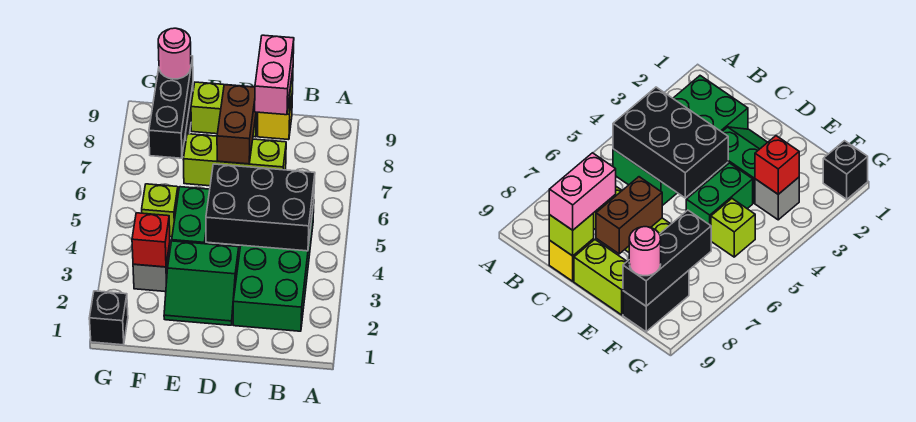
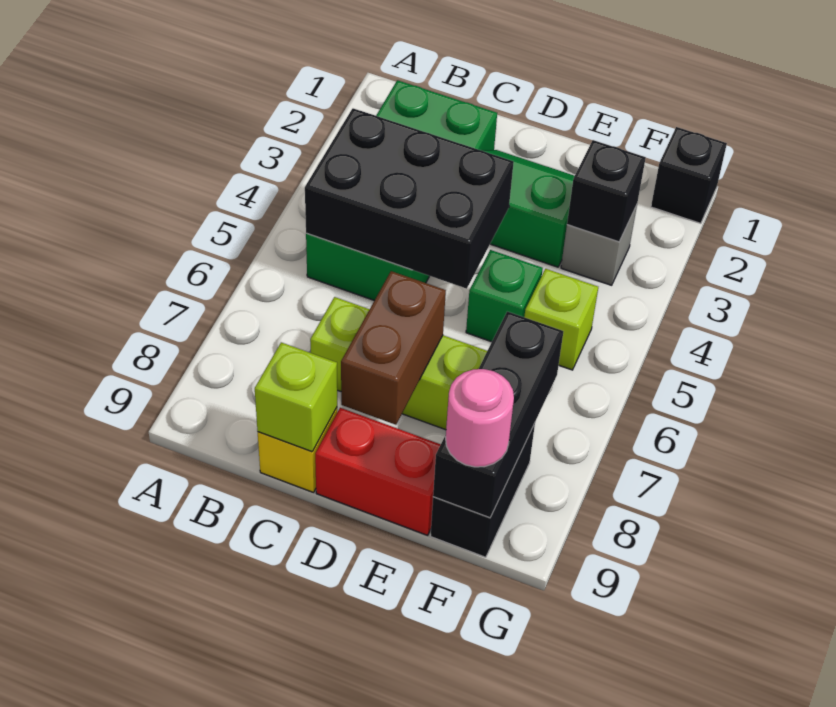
pink brick C8:C9 level 3 -> none
lime brick D9:E9 level 1 -> red brick D9:E9 level 1
green brick E4:E5 level 1 -> green brick E5 level 1
red brick F3 level 2 -> black brick F3 level 2

